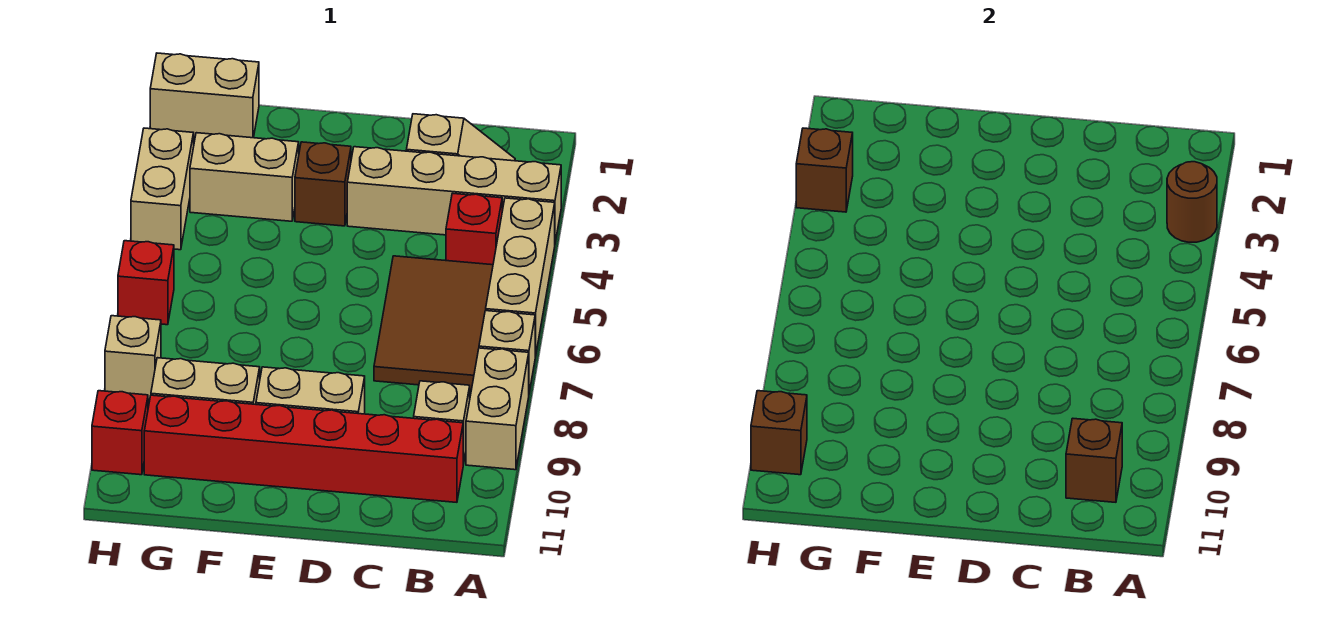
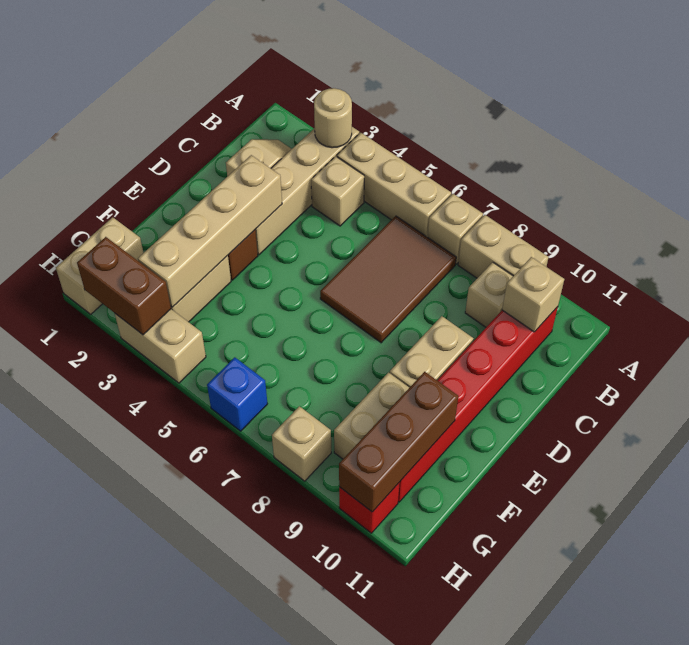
brown round brick A3 level 2 -> tan round brick A3 level 2
red brick B4 level 1 -> tan brick B4 level 1
brown tile B5:C7 level 1 -> brown tile B6:D7 level 1
brown brick B10 level 2 -> tan brick B10 level 2
none -> tan brick D3:G3 level 2
brown brick H3 level 2 -> brown brick H2:H3 level 2
red brick H6 level 1 -> blue brick H6 level 1
brown brick H10 level 2 -> brown brick F10:H10 level 2

